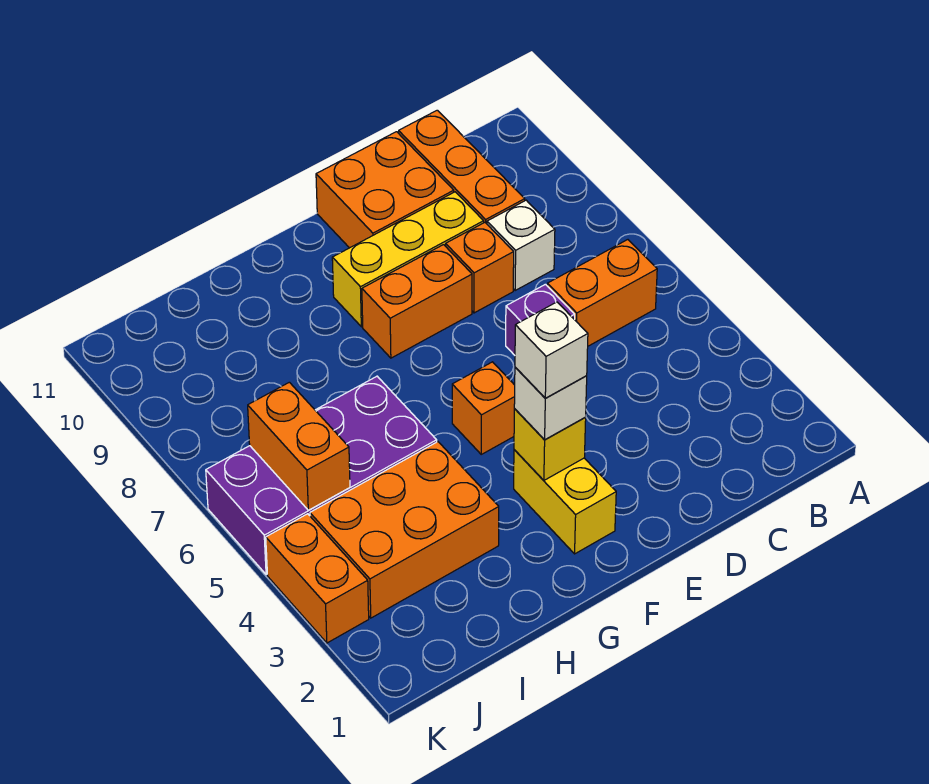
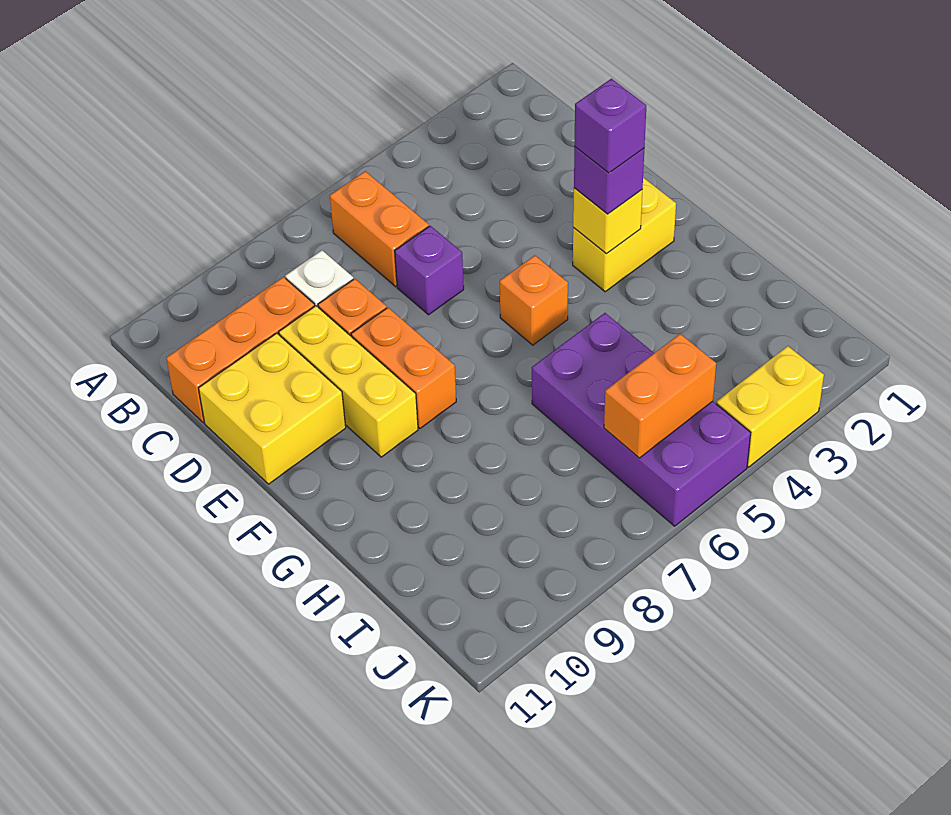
orange brick D10:E11 level 1 -> yellow brick D10:E11 level 1
white brick F3 level 3 -> purple brick F3 level 3
white brick F3 level 4 -> purple brick F3 level 4
orange brick H3:J4 level 1 -> none
orange brick K3:K4 level 1 -> yellow brick K3:K4 level 1

